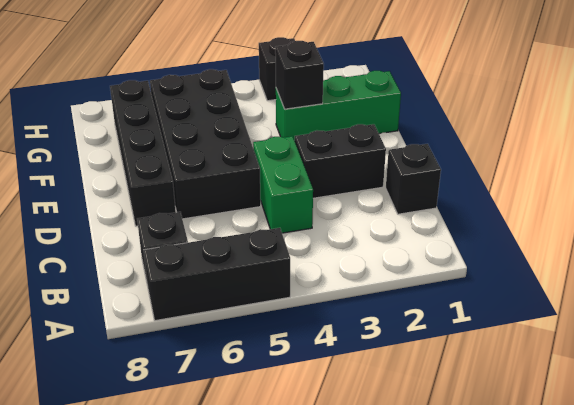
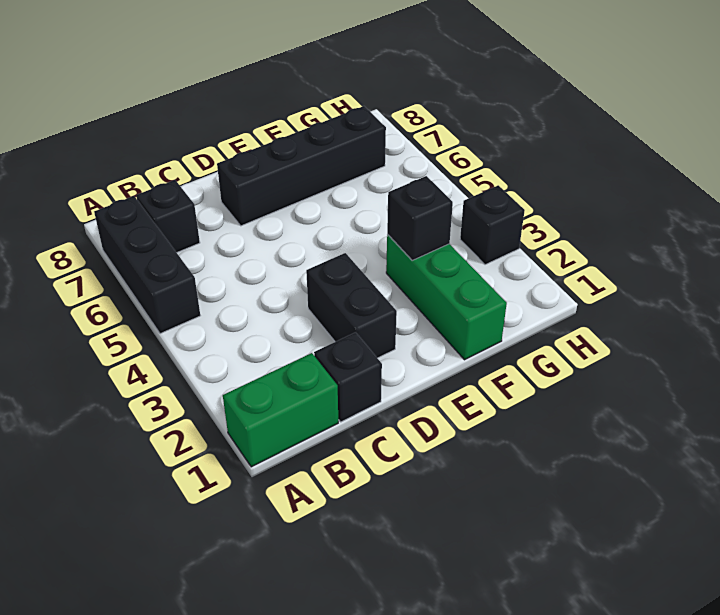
green brick C4:D4 level 1 -> green brick A1:B1 level 1
black brick D5:G6 level 1 -> none

